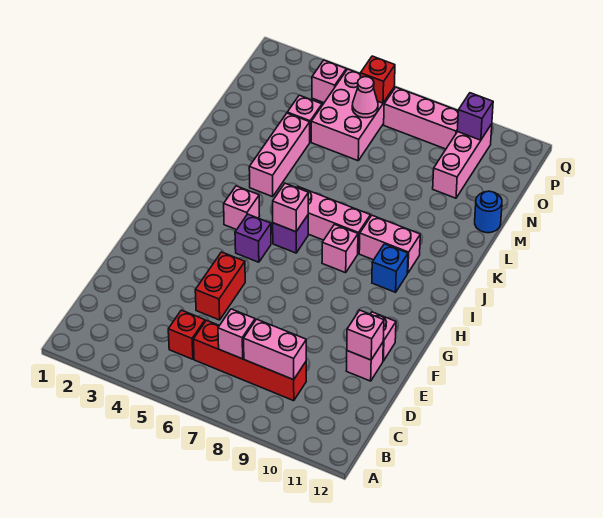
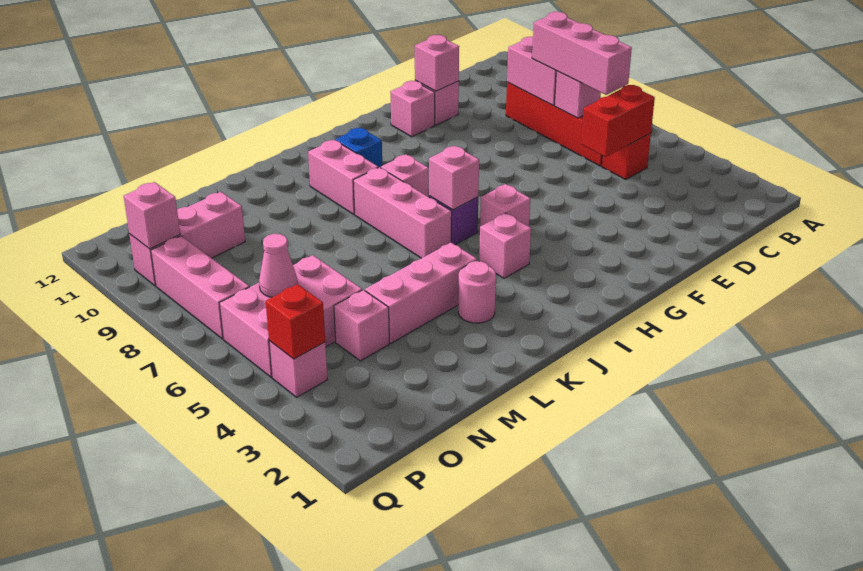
none -> pink brick C6:C8 level 3
red brick E5:F5 level 1 -> red brick C5:D5 level 2
purple brick H5 level 1 -> pink brick H5 level 1
none -> pink round brick K3 level 1
blue round brick M12 level 1 -> none
red brick P6 level 2 -> red brick P4 level 2
purple brick P10 level 2 -> pink brick P10 level 2

